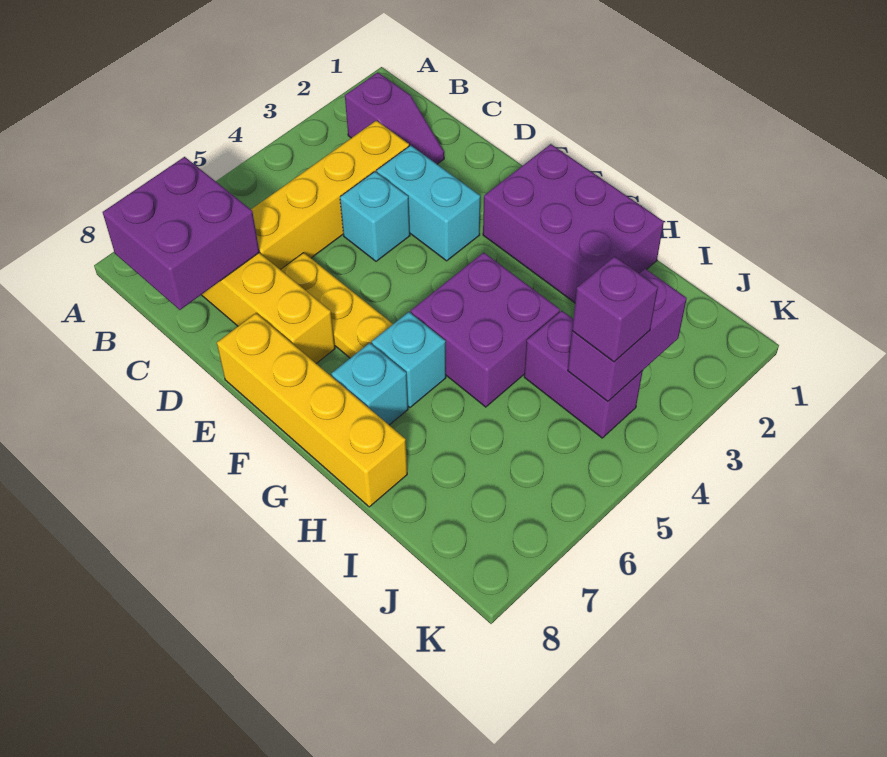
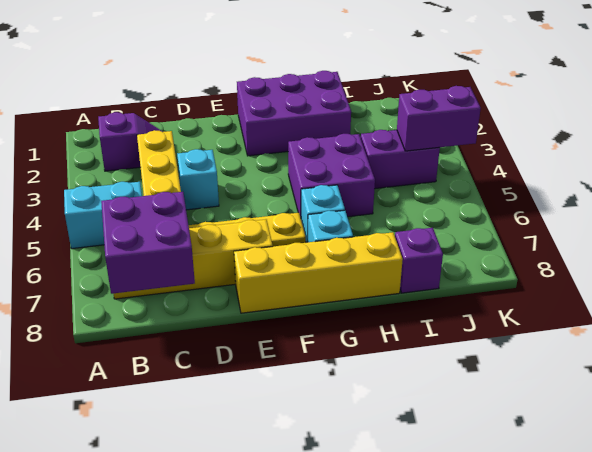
cyan brick D3:E3 level 1 -> cyan brick A5:B5 level 1
purple brick J3:J4 level 2 -> purple brick J4:K4 level 2
purple brick J4 level 3 -> purple brick I8 level 1

